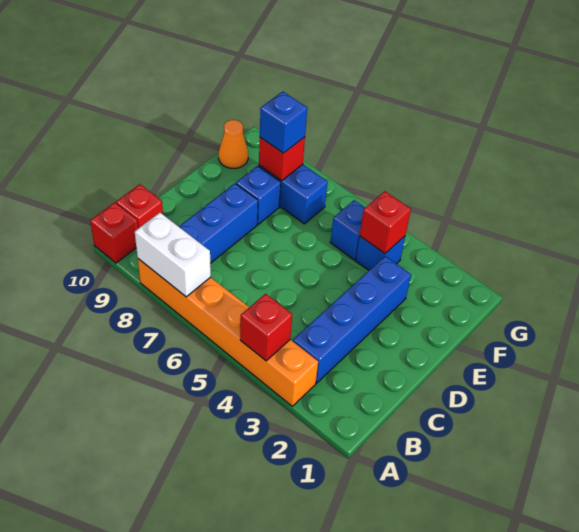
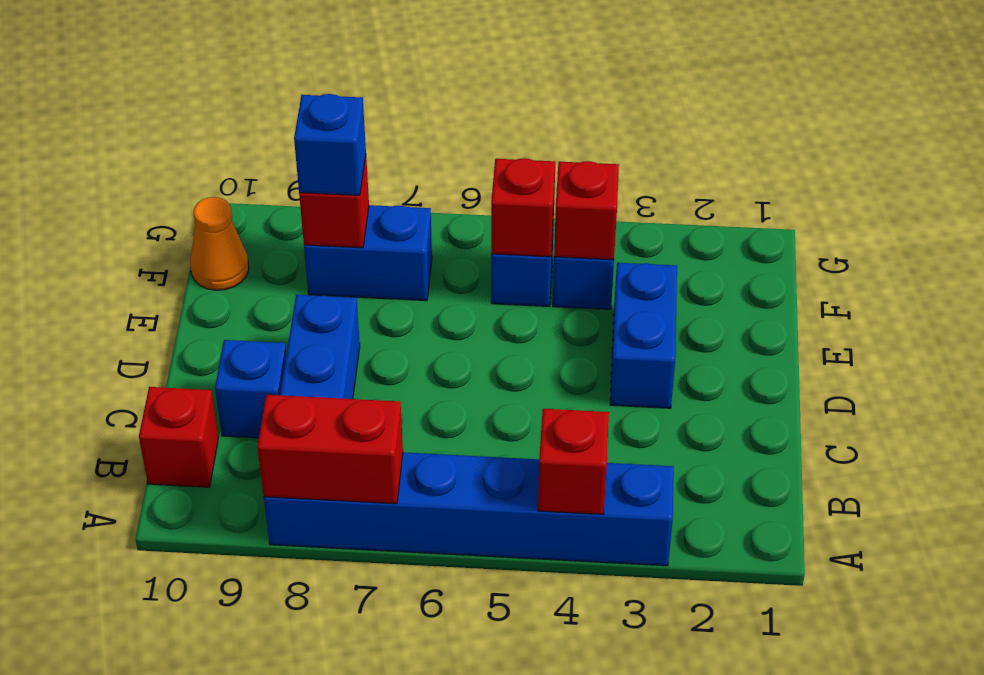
orange brick A3:A8 level 1 -> blue brick A3:A8 level 1
white brick A7:A8 level 2 -> red brick A7:A8 level 2
red brick A10 level 1 -> red brick F5 level 2
blue brick B3:E3 level 1 -> blue brick D3:E3 level 1
blue brick E8 level 1 -> blue brick C9 level 1

